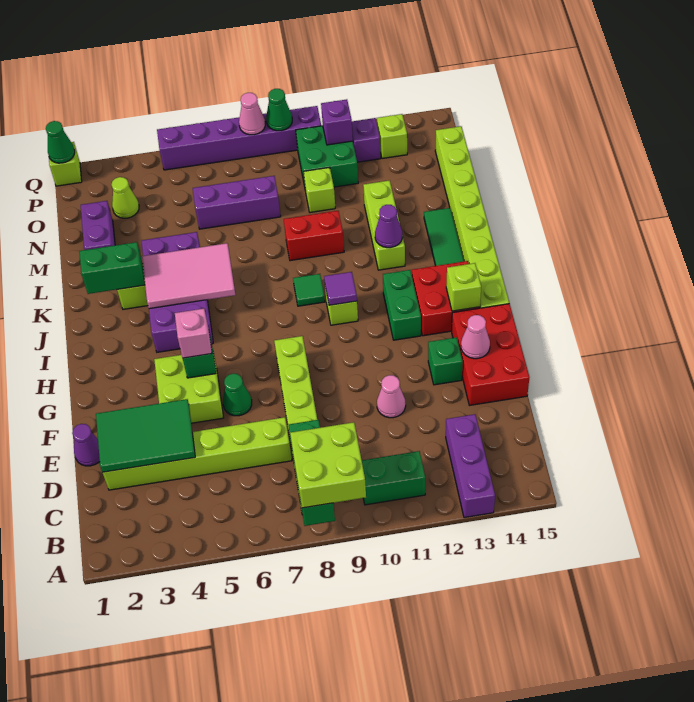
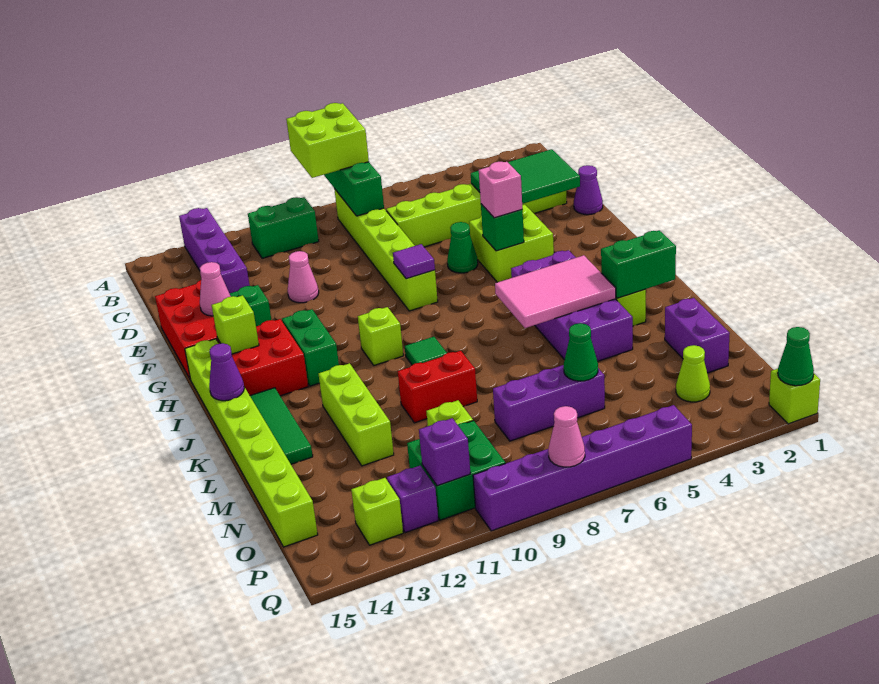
purple brick A13:C13 level 1 -> purple brick A13:D13 level 1
purple tile I10 level 2 -> purple tile G8 level 2
purple cone K12 level 2 -> purple cone J15 level 2
green cone Q9 level 2 -> green cone N6 level 2

